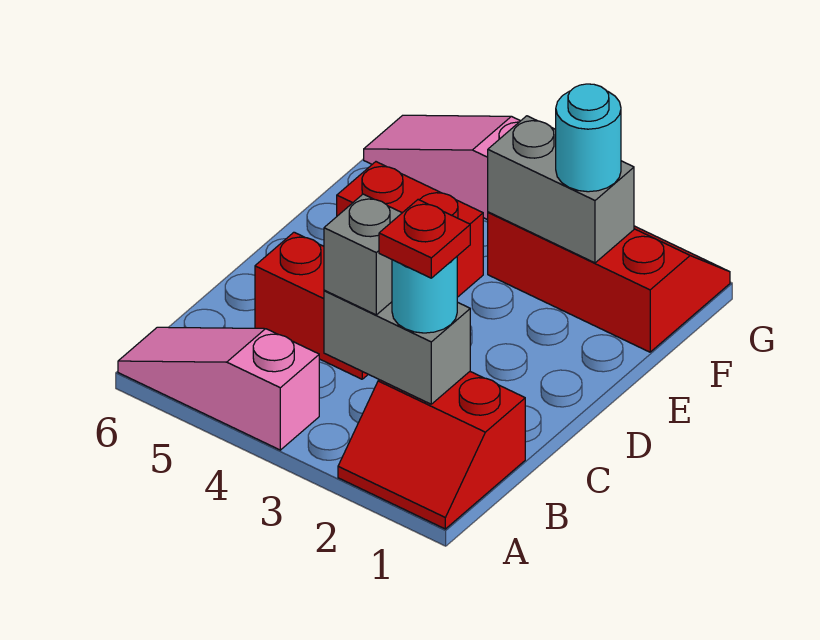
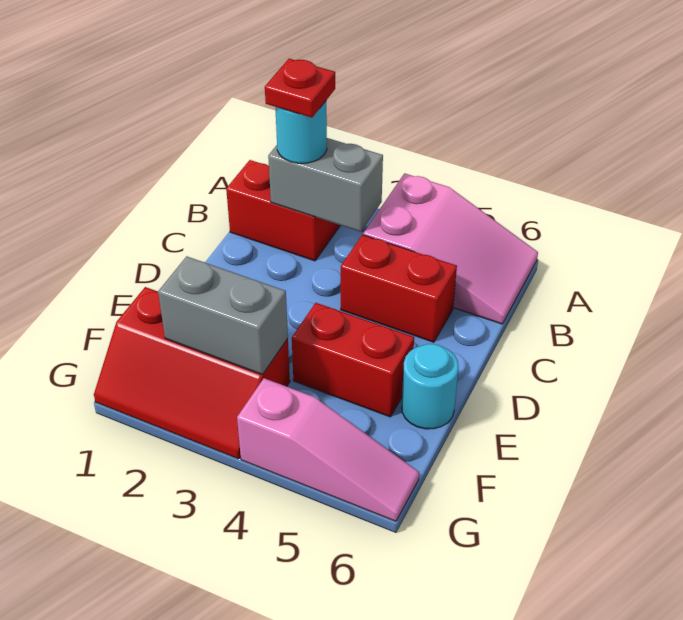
pink slope A4:A6 level 1 top 4 -> pink slope A4:B6 level 1 top 4
grey brick B3 level 3 -> none
cyan round brick F2 level 3 -> cyan round brick E6 level 1

